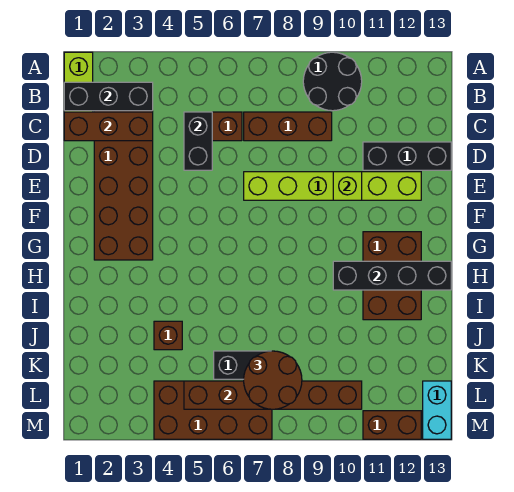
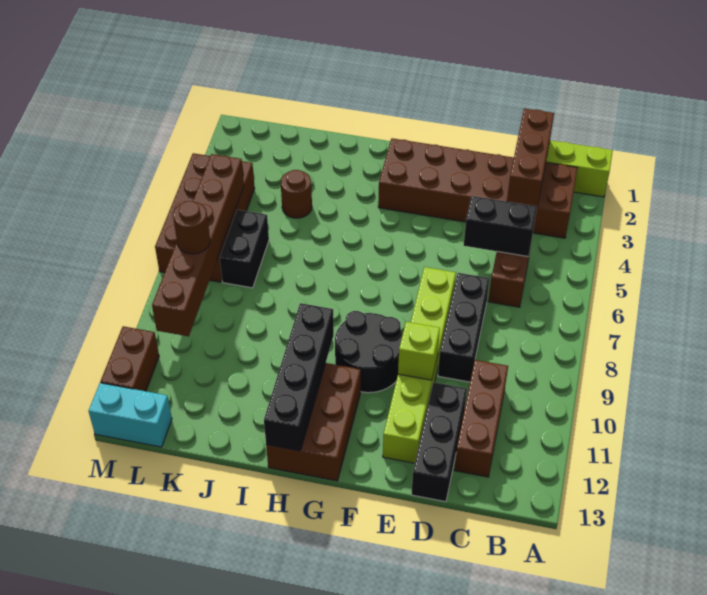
black round brick A9:B10 level 1 -> black round brick F9:G10 level 1
black brick B1:B3 level 2 -> black brick D7:D9 level 1
brown brick C7:C9 level 1 -> brown brick C10:C12 level 1
brown brick G11:I12 level 1 -> brown brick G11:H13 level 1
brown brick J4 level 1 -> brown round brick J4 level 1
brown round brick K7:L8 level 3 -> brown round brick L8 level 3

